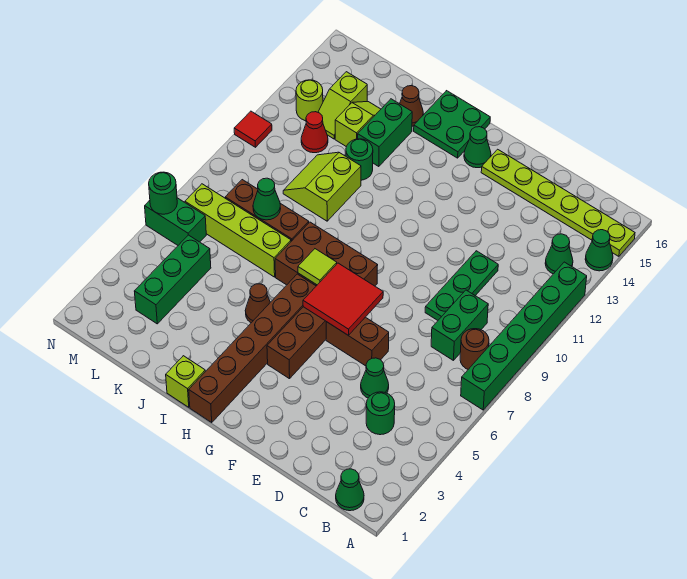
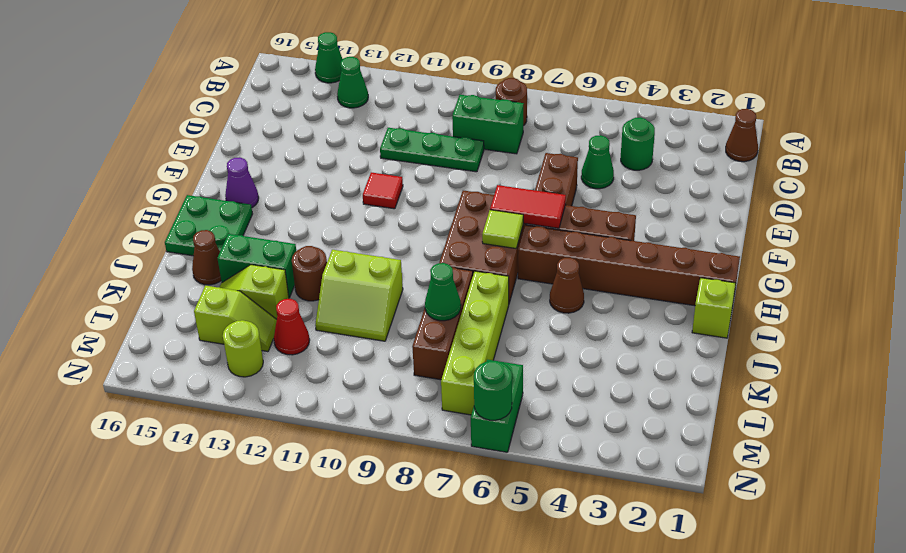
green brick A7:A12 level 1 -> none
lime plate A15:F15 level 1 -> none
green cone B1 level 1 -> brown cone B1 level 1
red tile F6:G7 level 2 -> red tile G6:G7 level 2
green cone G15 level 1 -> purple cone G15 level 1
green round brick J12 level 1 -> brown round brick J12 level 1
green brick L3:L5 level 1 -> none
red tile N11 level 1 -> red tile F11 level 1

